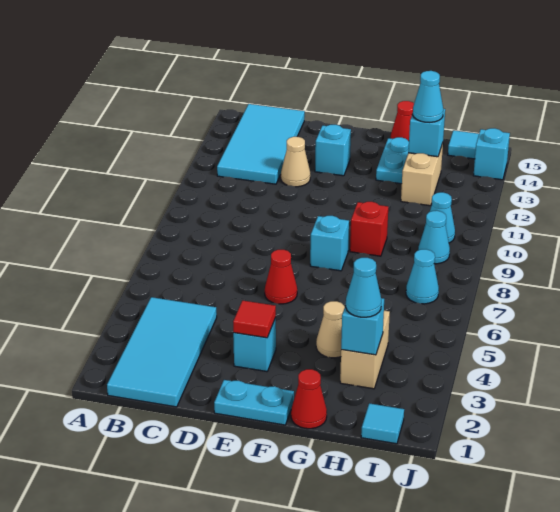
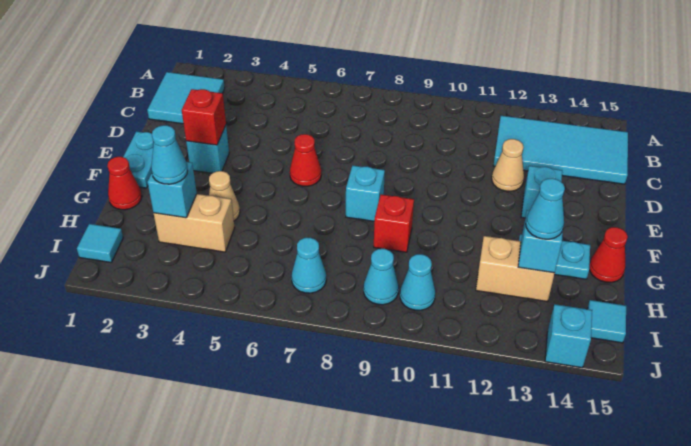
cyan tile B1:C4 level 1 -> cyan tile B1:C2 level 1
red tile E3 level 2 -> red brick E3 level 2

